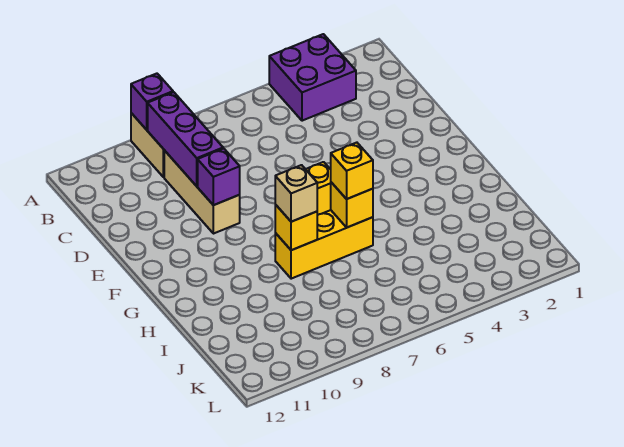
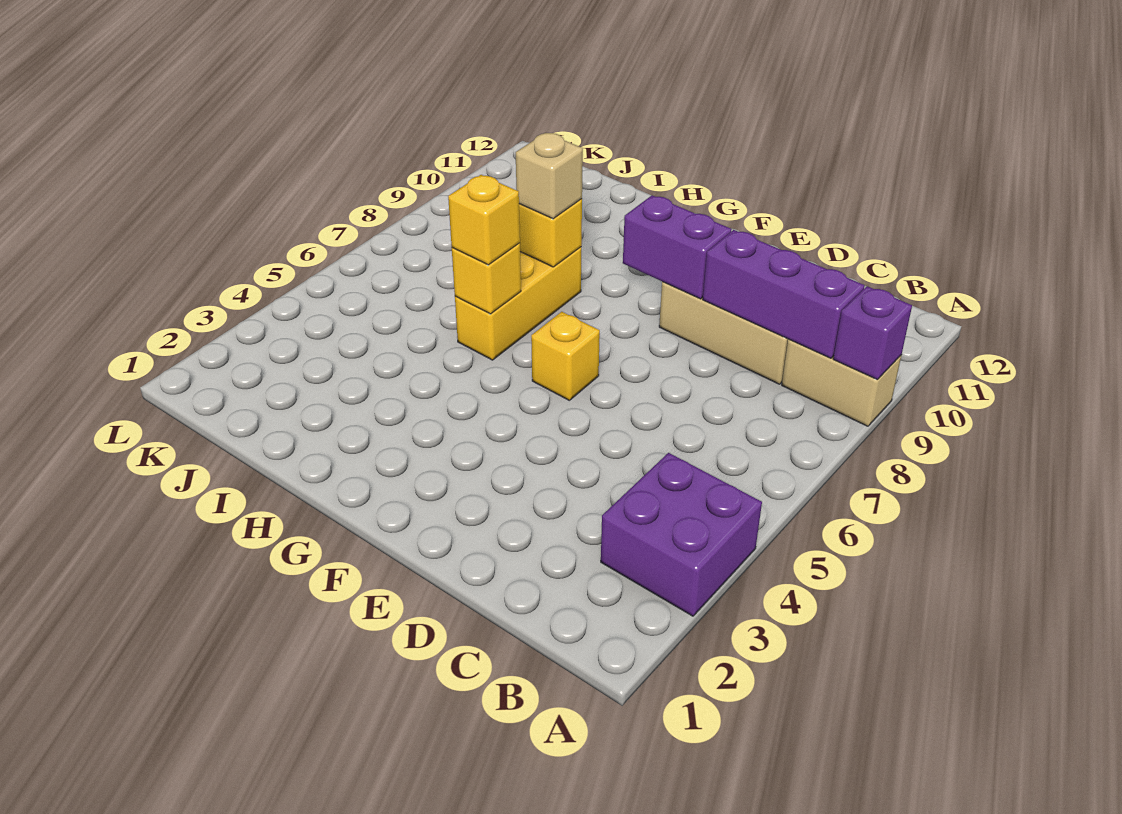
purple brick E9 level 2 -> purple brick E9:F9 level 2

